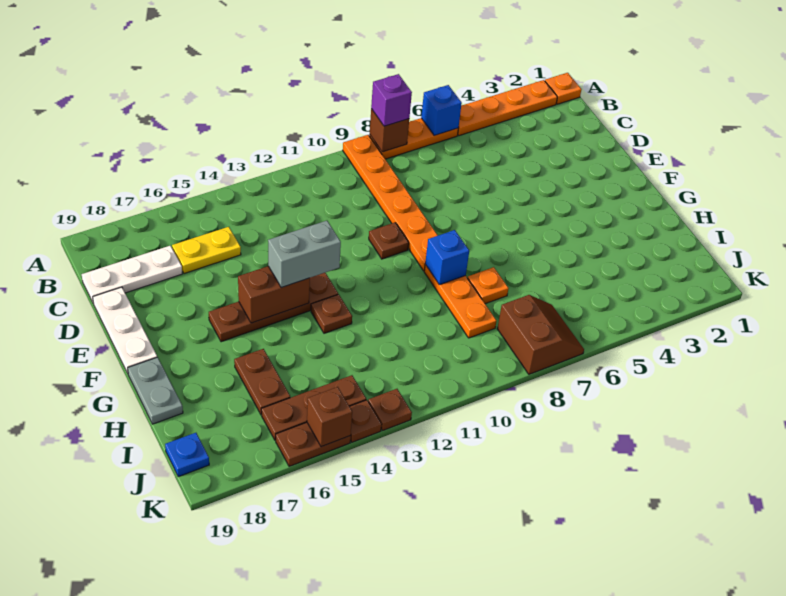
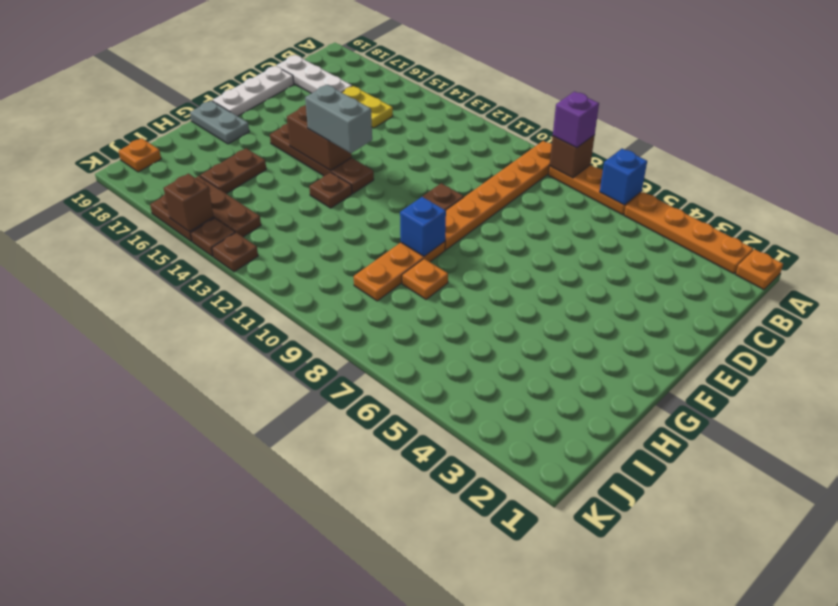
grey plate G19:H19 level 1 -> grey plate G18:G19 level 1
brown slope J7:K8 level 1 top 8 -> none
blue plate J19 level 1 -> orange plate J19 level 1

